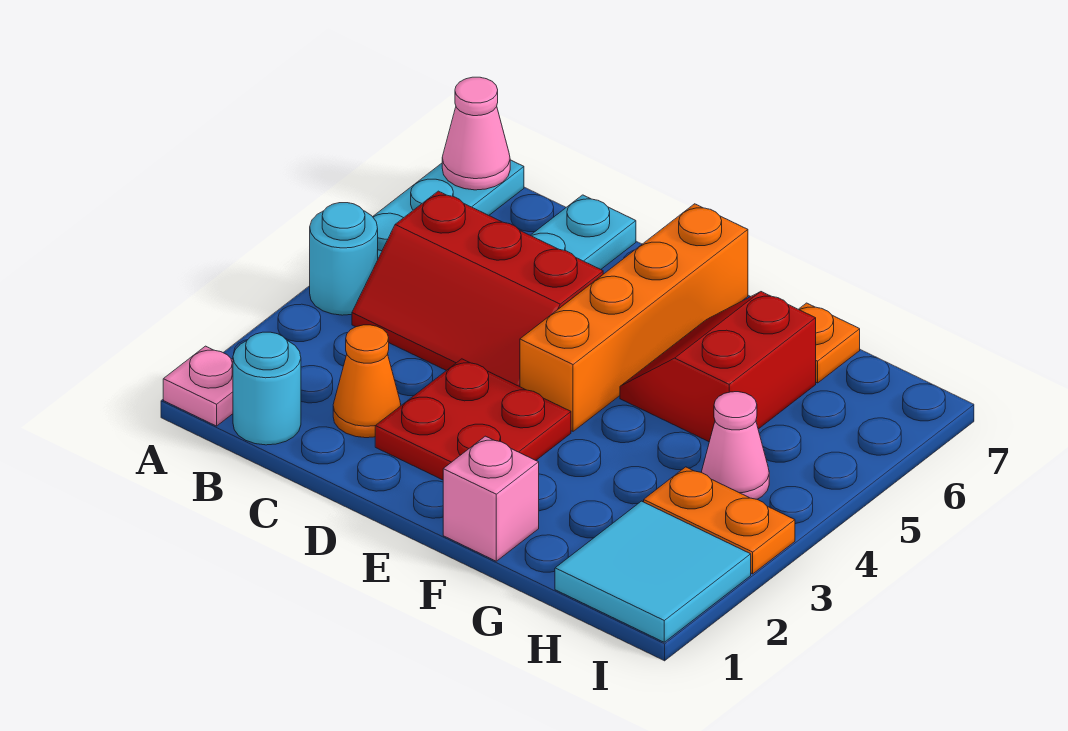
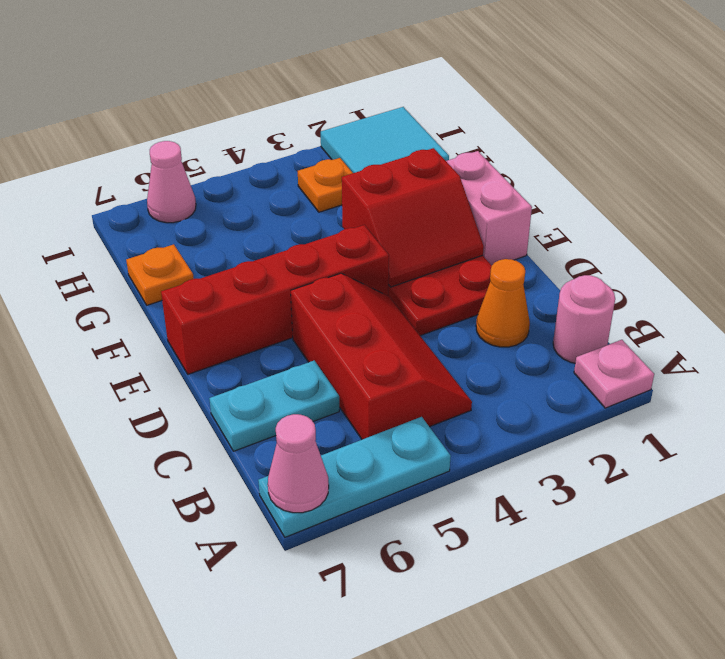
cyan round brick A4 level 1 -> none
cyan round brick B1 level 1 -> pink round brick B1 level 1
orange brick E4:E7 level 1 -> red brick E4:E7 level 1
pink brick F1 level 1 -> pink brick E1:F1 level 1
red slope F5:G6 level 1 top G -> red slope E2:F3 level 2 top F
orange plate H3:I3 level 1 -> orange plate H3 level 1
pink cone H4 level 1 -> pink cone I6 level 1

